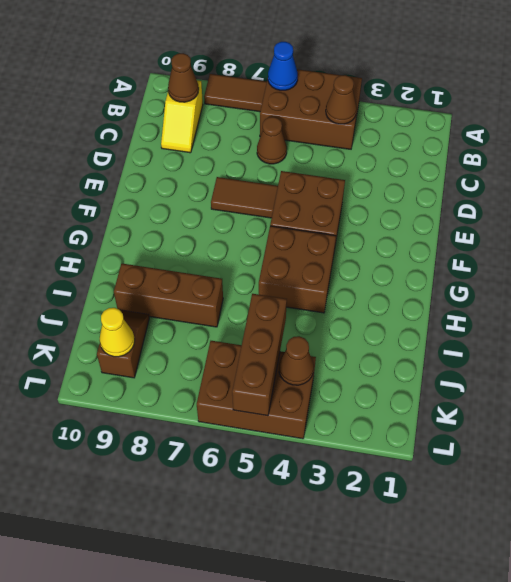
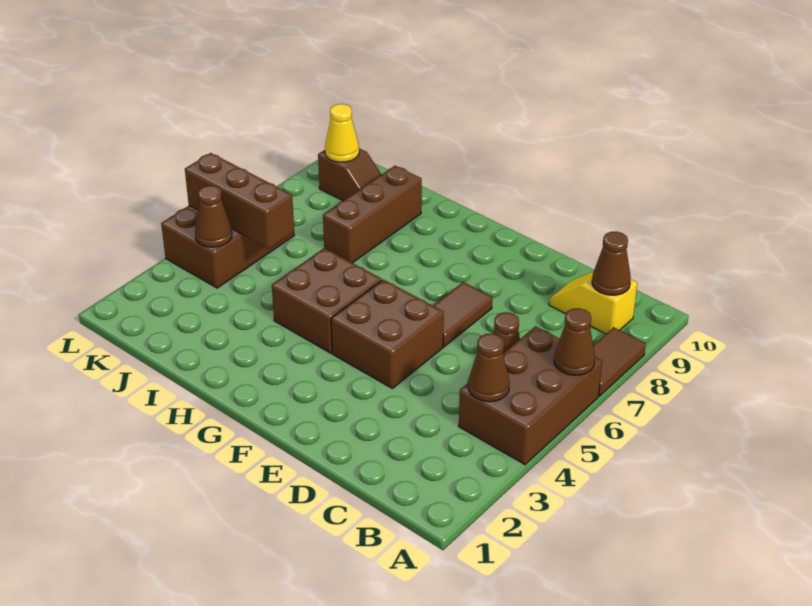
blue cone A6 level 2 -> brown cone A6 level 2

